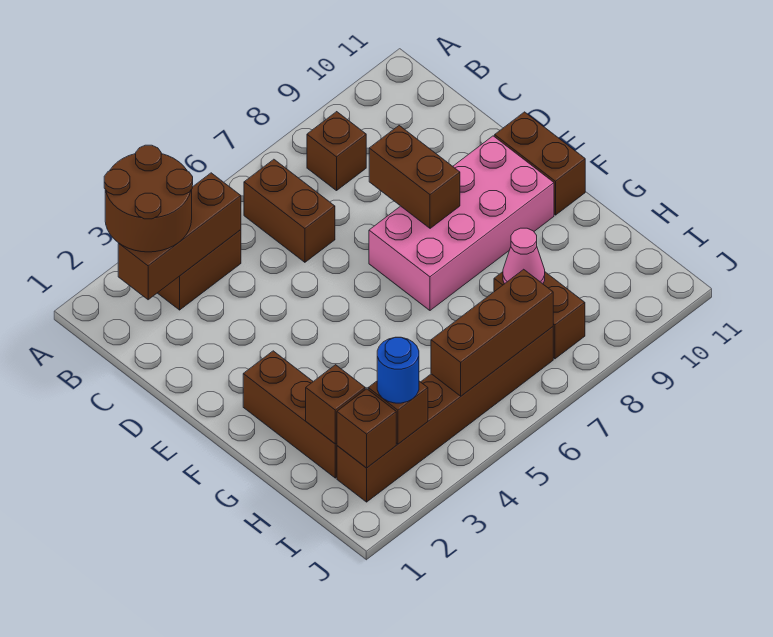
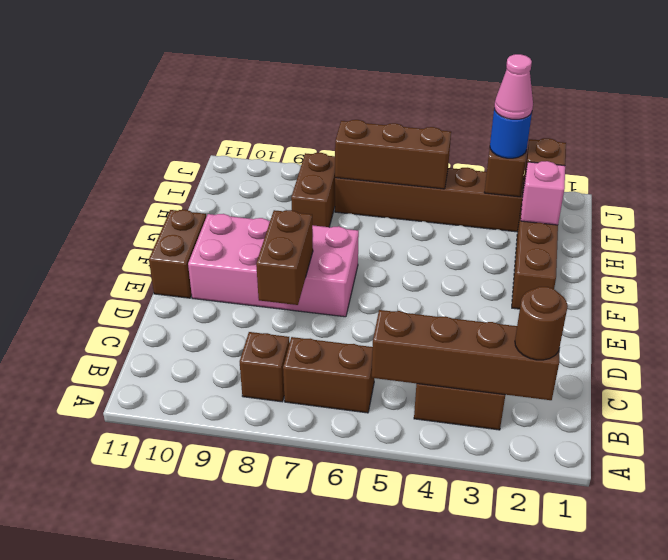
brown round brick A2:B3 level 3 -> brown round brick B2 level 3
brown brick B2:B4 level 2 -> brown brick B2:B5 level 2
brown brick B6:C6 level 1 -> brown brick B6:B7 level 1
brown brick H2 level 2 -> pink brick H2 level 2
pink cone H8 level 2 -> pink cone I3 level 4

